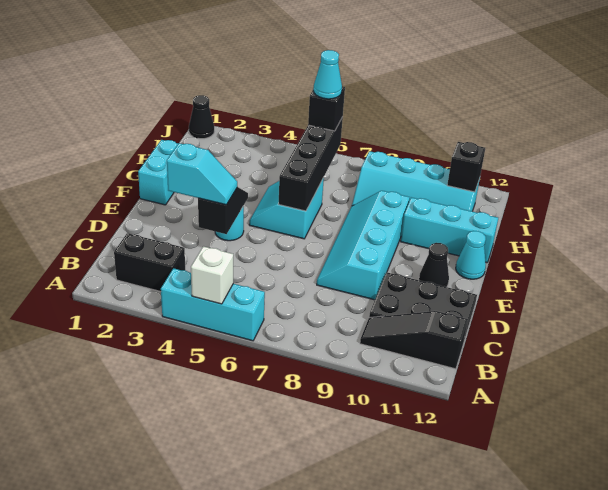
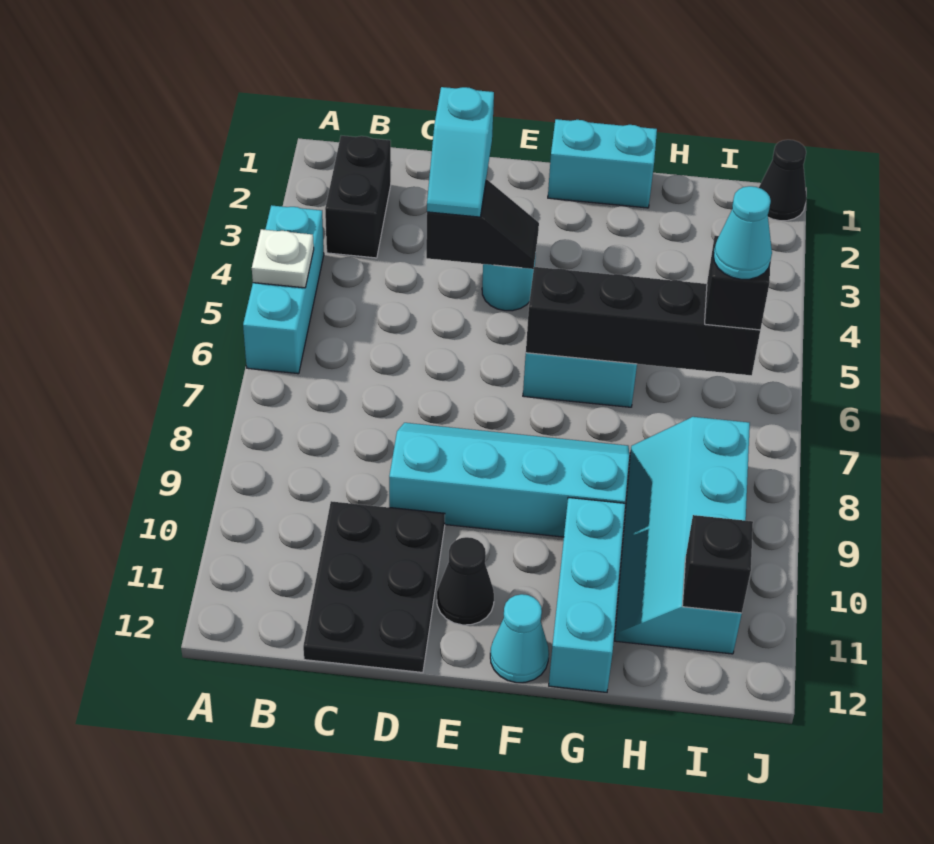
white brick A5 level 2 -> white plate A5 level 2
black slope B10:B12 level 1 top 12 -> none

